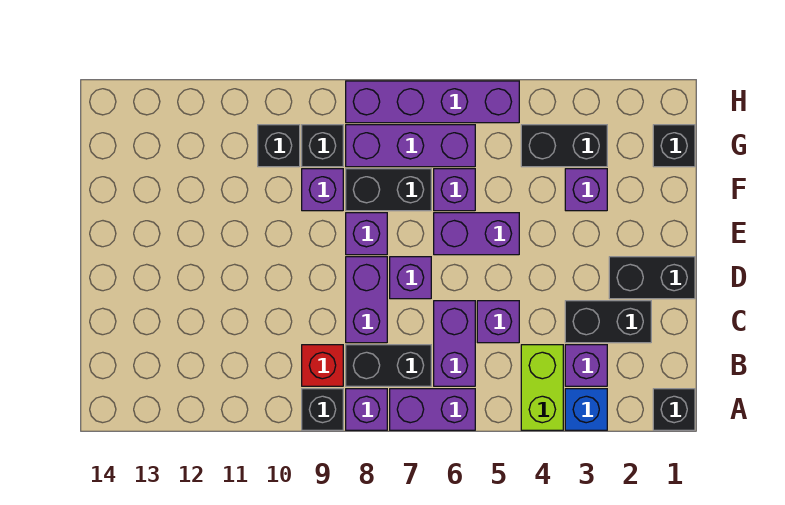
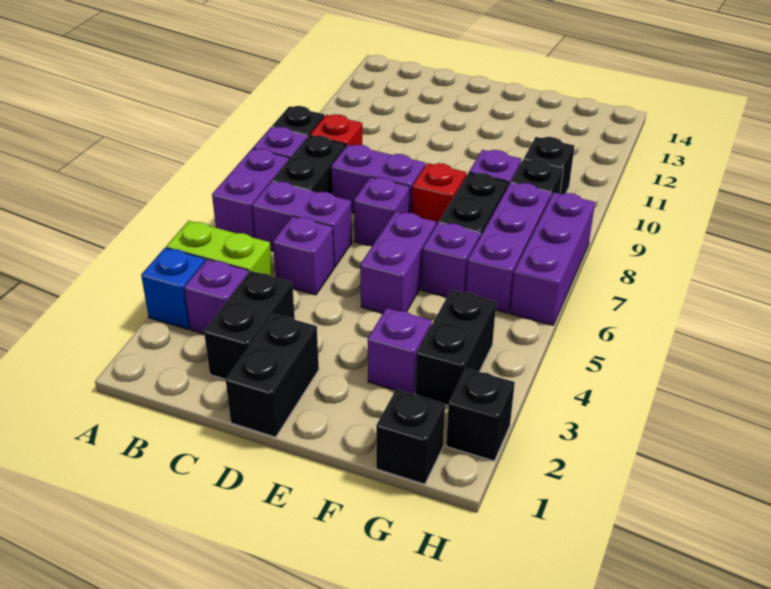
black brick A1 level 1 -> black brick H2 level 1
purple brick E8 level 1 -> red brick E8 level 1
purple brick H5:H8 level 1 -> purple brick H6:H8 level 1

